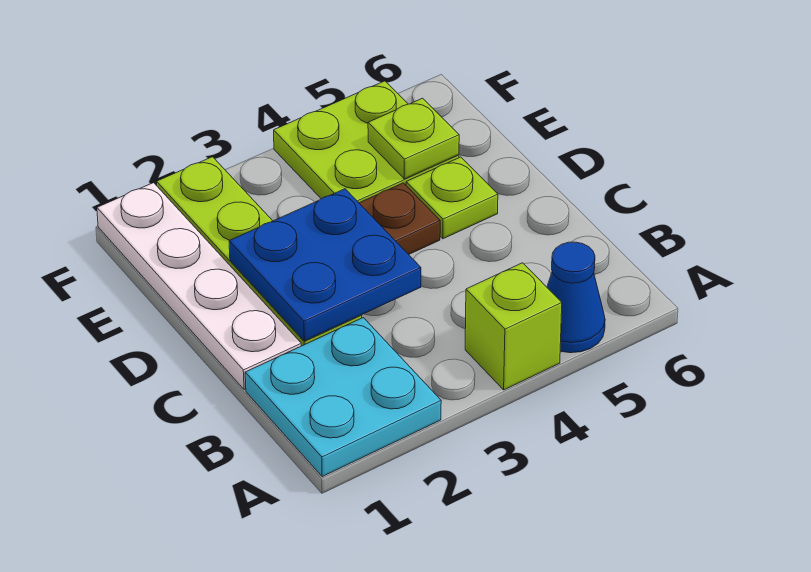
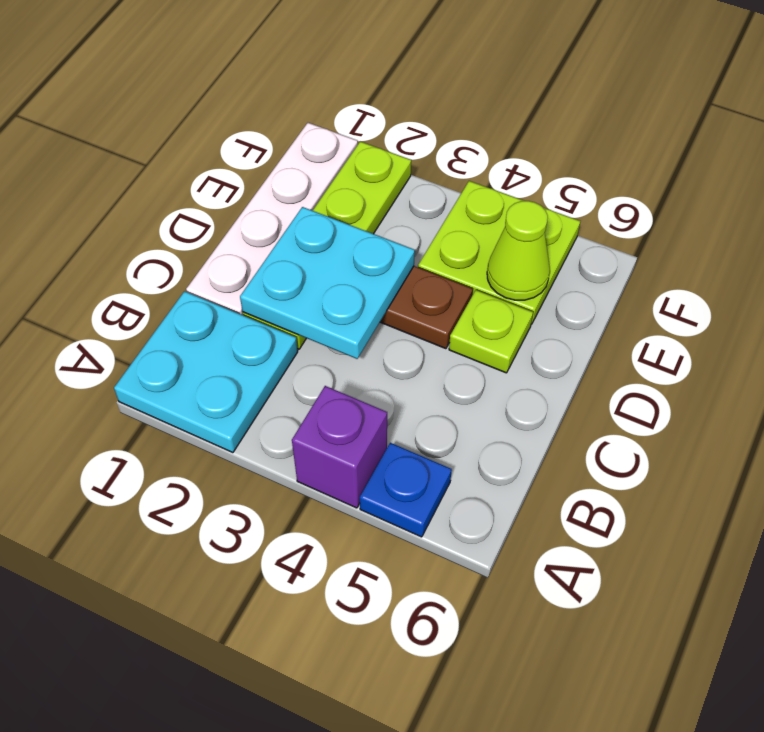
lime brick A4 level 1 -> purple brick A4 level 1
blue cone A5 level 1 -> blue plate A5 level 1
blue plate C2:D3 level 2 -> cyan plate C2:D3 level 2
lime plate E5 level 2 -> lime cone E5 level 2

